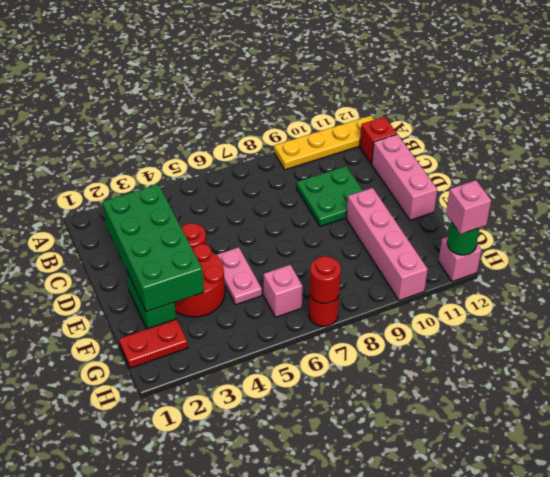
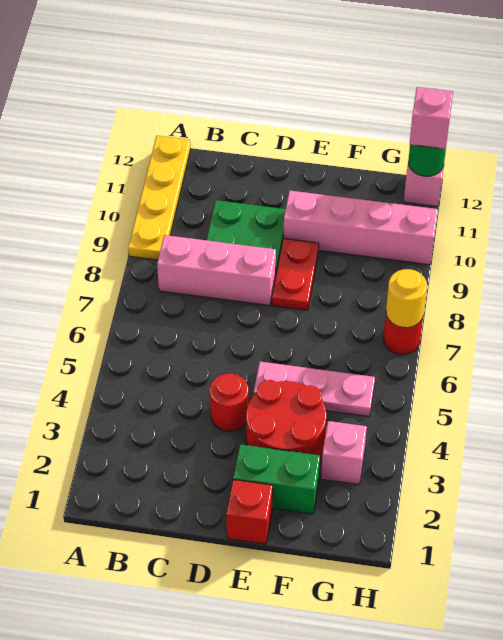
red brick B12 level 1 -> red brick E1 level 1
green brick C2:F3 level 2 -> none
pink brick C12:E12 level 1 -> pink brick B8:D8 level 1
pink plate E5:F5 level 1 -> pink plate E5:G5 level 1
red plate G1:G2 level 1 -> red plate E8:E9 level 1
pink brick G6 level 1 -> pink brick G3 level 1
red round brick H7 level 2 -> yellow round brick H7 level 2

